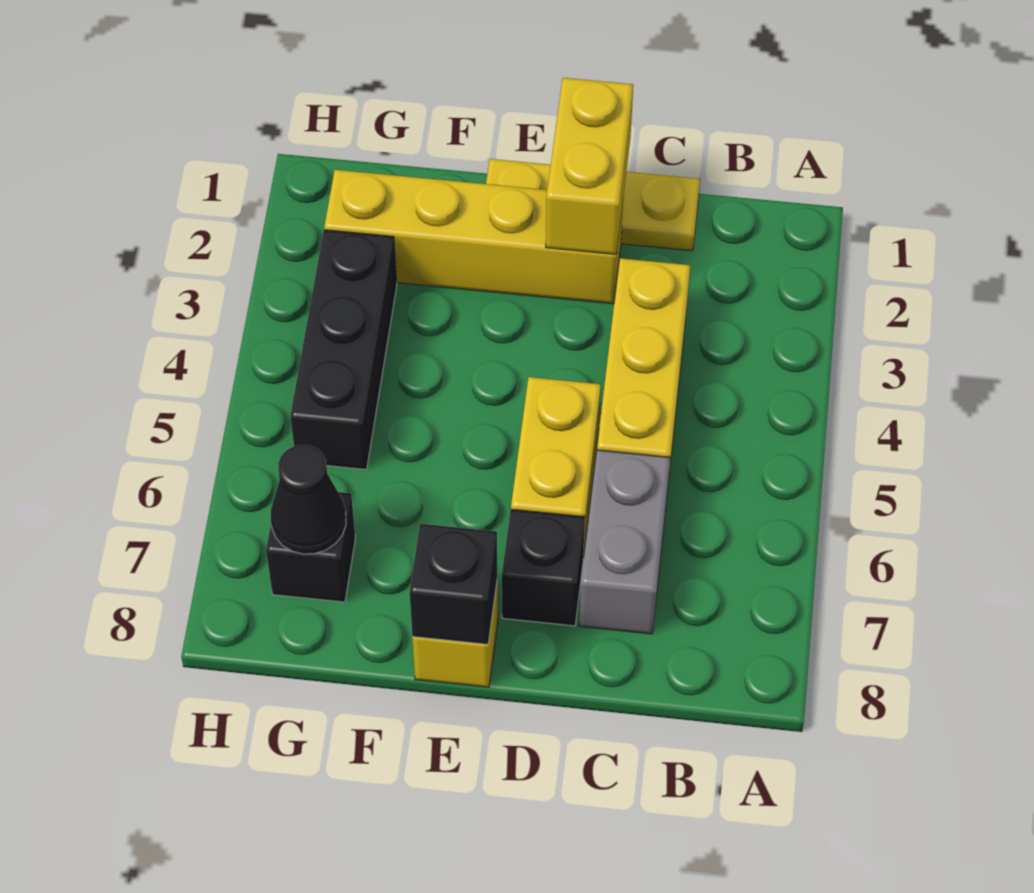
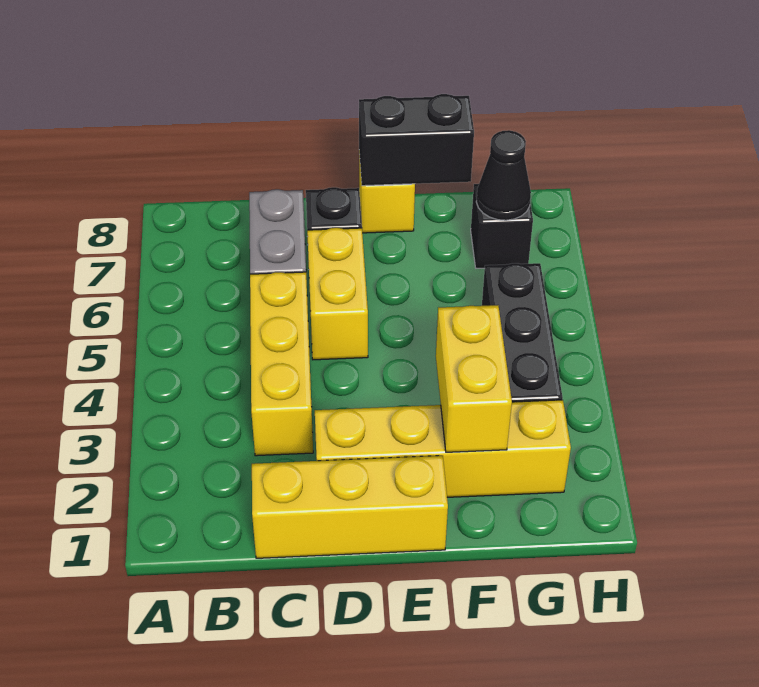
yellow plate C1:E1 level 1 -> yellow brick C1:E1 level 1
yellow brick D1:D2 level 2 -> yellow brick F2:F3 level 2
black brick E8 level 2 -> black brick E8:F8 level 2

